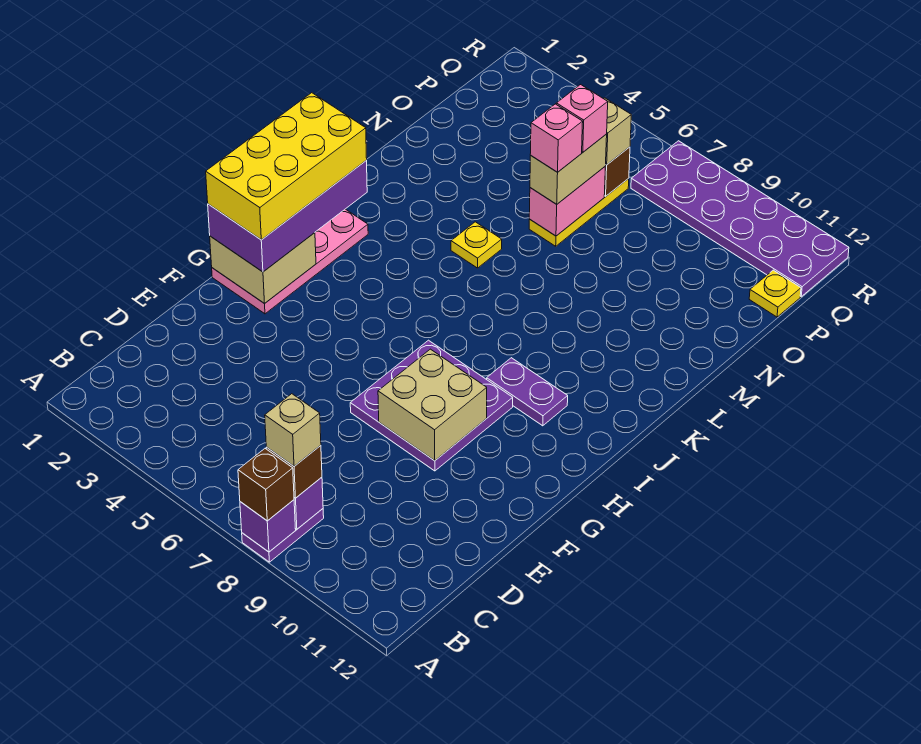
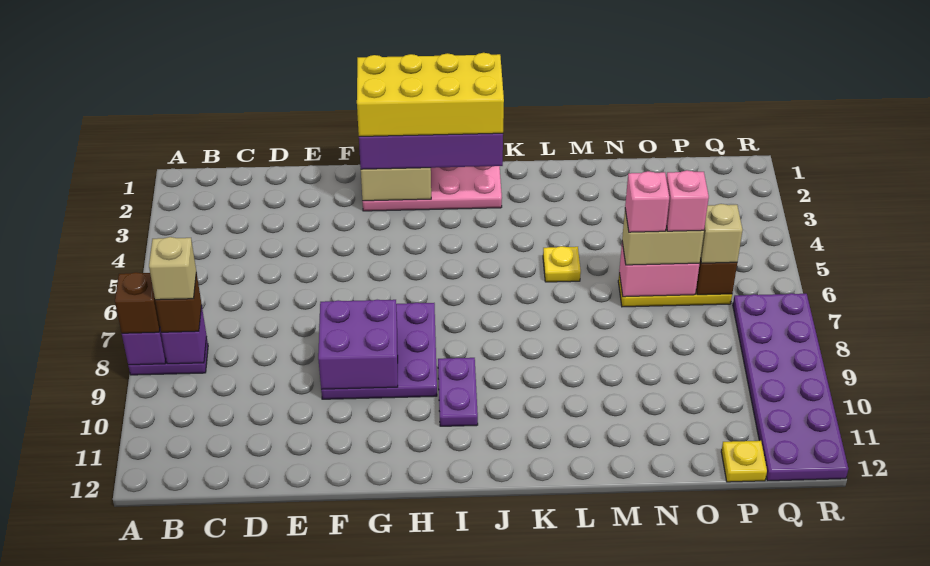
tan brick F8:G9 level 2 -> purple brick F8:G9 level 2

